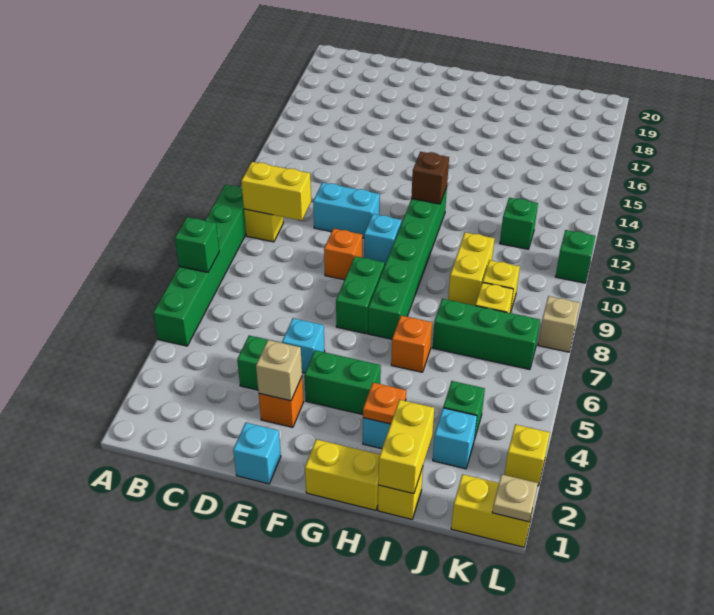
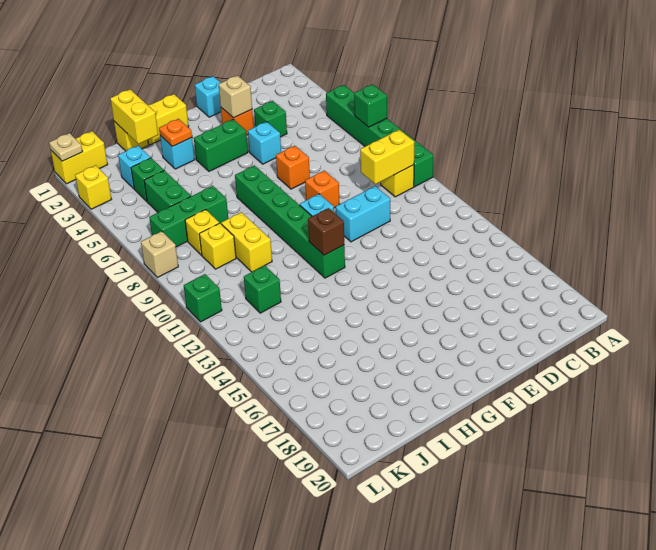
green brick F7:F8 level 1 -> green brick J5:J6 level 1
orange brick H6 level 1 -> orange brick E7 level 1

